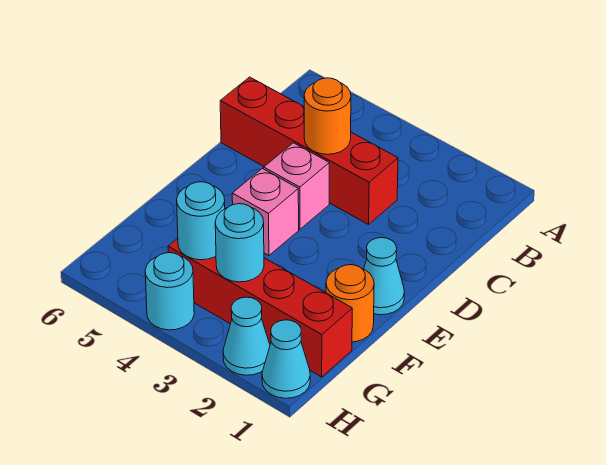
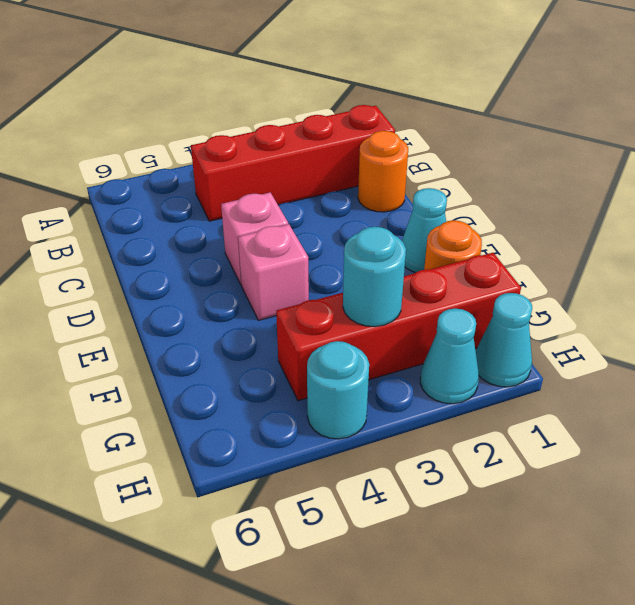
red brick C3:C6 level 1 -> red brick B1:B4 level 1
orange round brick C4 level 2 -> orange round brick C1 level 1
cyan round brick G4 level 2 -> none

